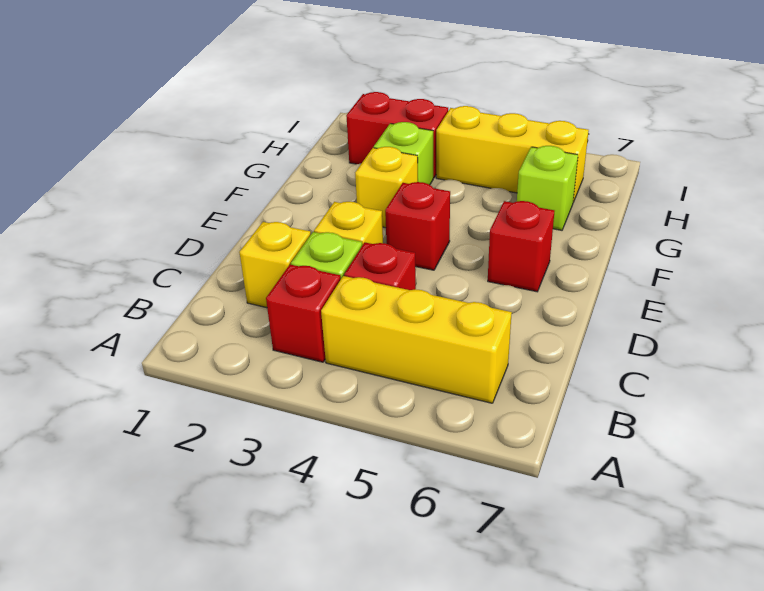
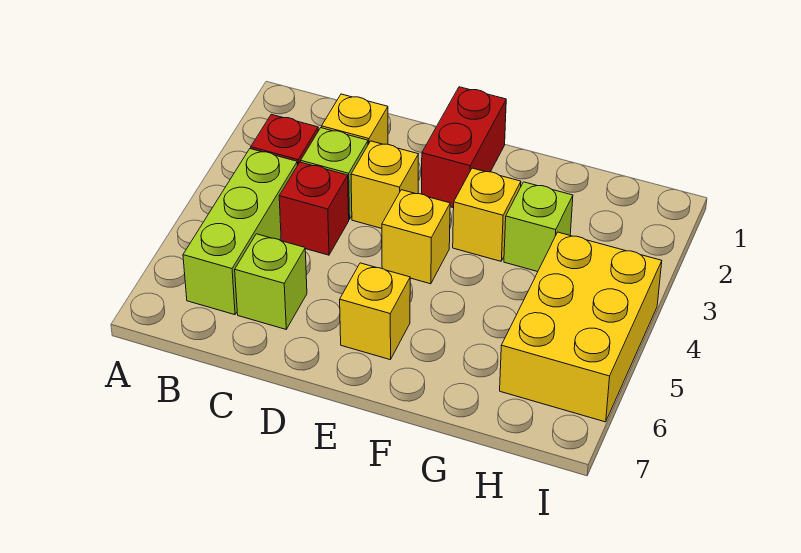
yellow brick B4:B6 level 1 -> lime brick B4:B6 level 1
red brick E4 level 1 -> yellow brick E4 level 1
red brick E6 level 1 -> yellow brick E6 level 1
lime brick G6 level 1 -> lime brick C6 level 1
red brick H2:H3 level 1 -> red brick E1:E2 level 1
yellow brick H4:H6 level 1 -> yellow brick H4:I6 level 1

